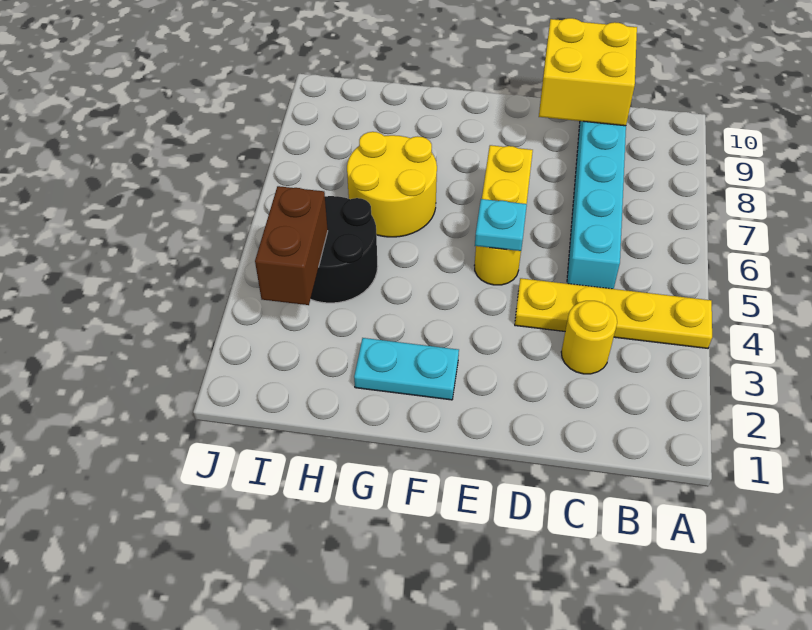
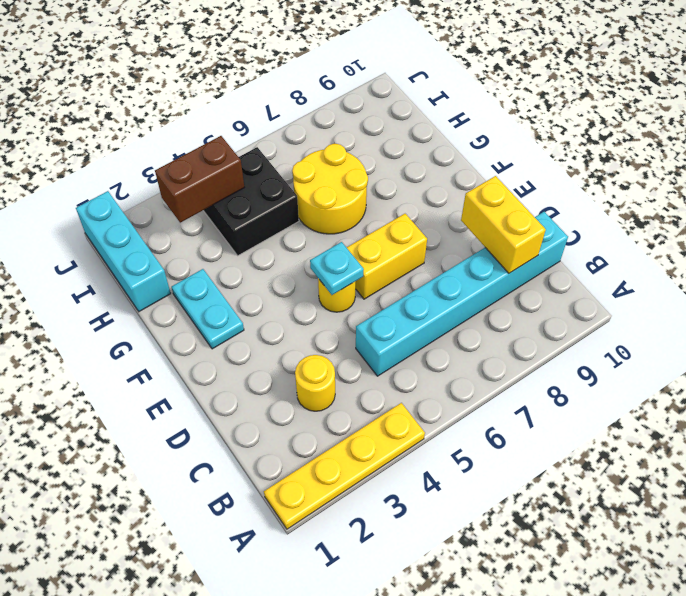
yellow plate A4:D4 level 1 -> yellow plate A1:A4 level 1
yellow brick C9:D10 level 2 -> yellow brick C9:D9 level 2
none -> cyan brick H1:J1 level 1
black round brick H4:I5 level 1 -> black brick H4:I5 level 1

